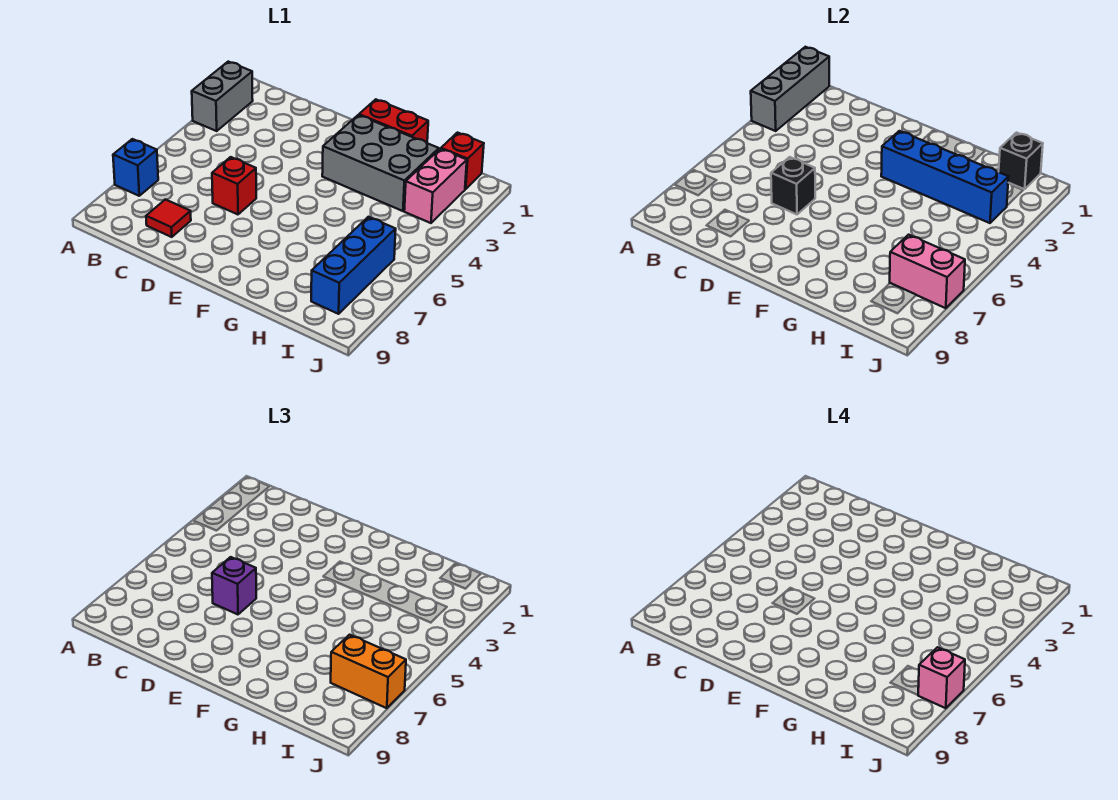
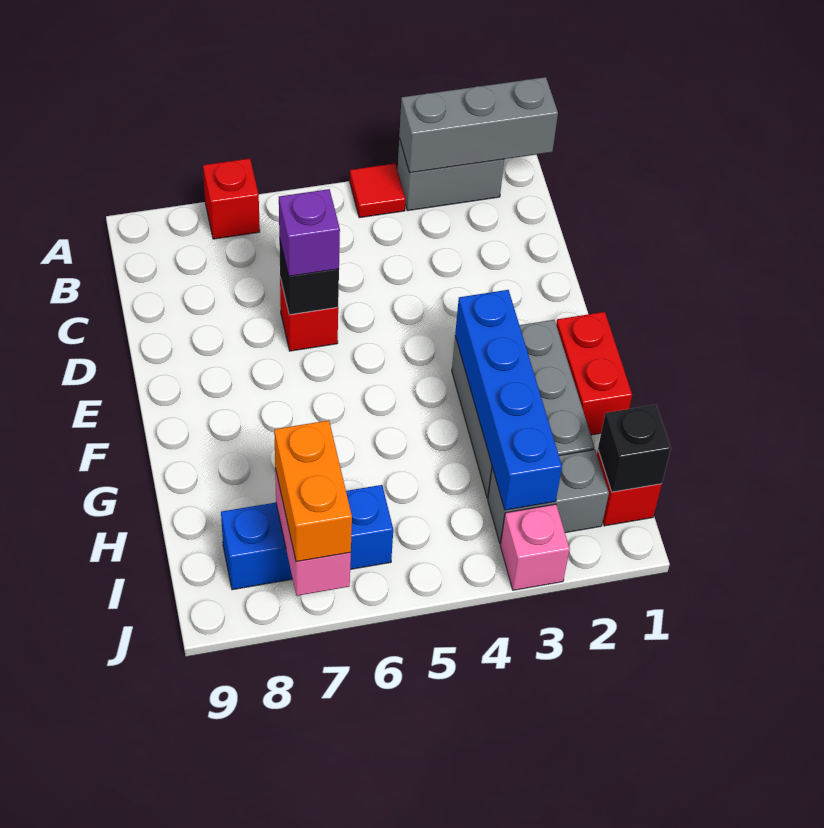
blue brick A7 level 1 -> red brick A7 level 1
red tile C8 level 1 -> red tile A4 level 1
pink brick I2:I3 level 1 -> grey brick I2:I3 level 1
pink brick J7 level 4 -> pink brick J3 level 1

